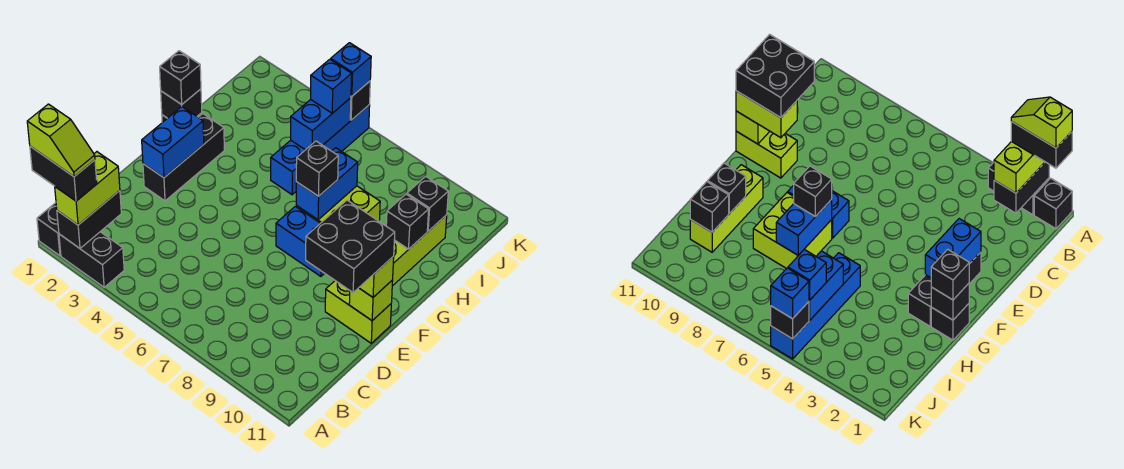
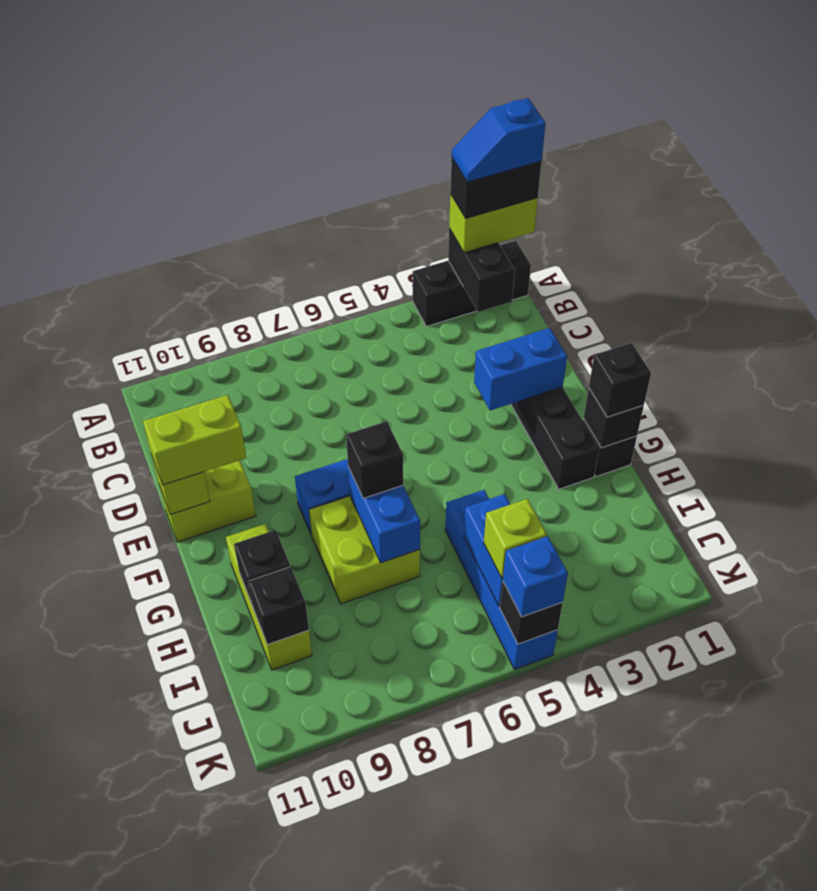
lime slope A1:A2 level 5 top 1 -> blue slope A1:A2 level 5 top 1
lime brick A2:B2 level 3 -> lime brick A1:A2 level 3
black brick D10:E11 level 4 -> none
blue brick E2:F2 level 2 -> blue brick E2:E3 level 2
blue brick J5 level 3 -> lime brick J5 level 3

